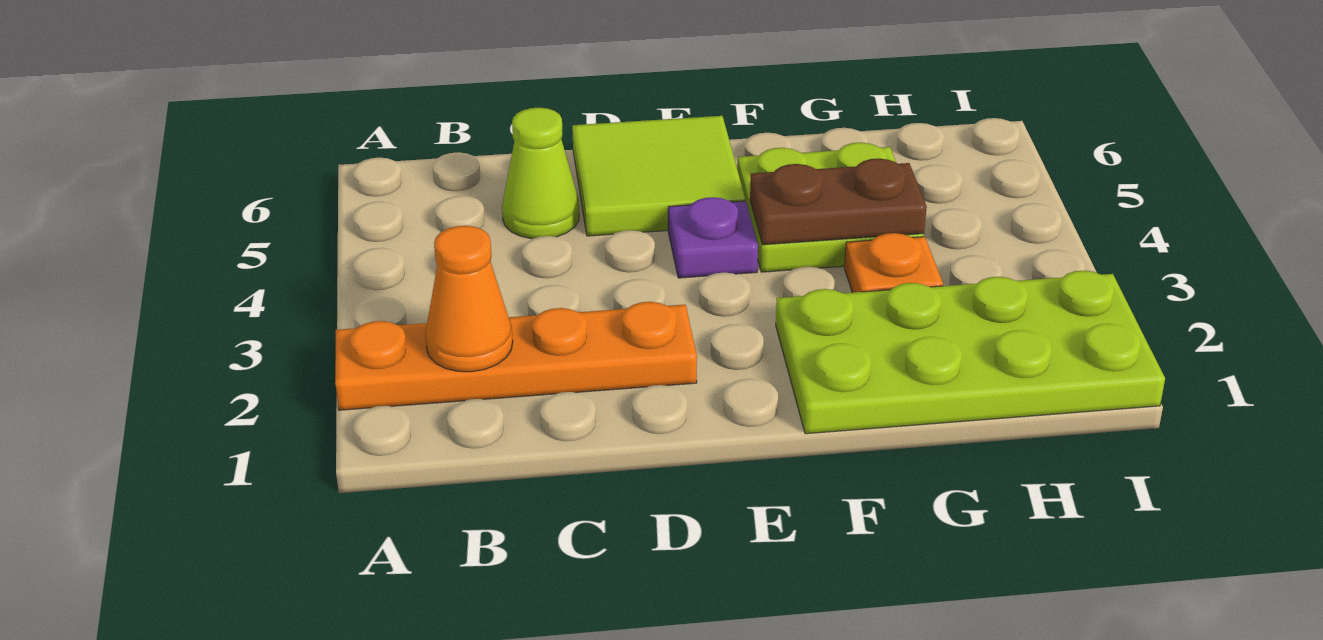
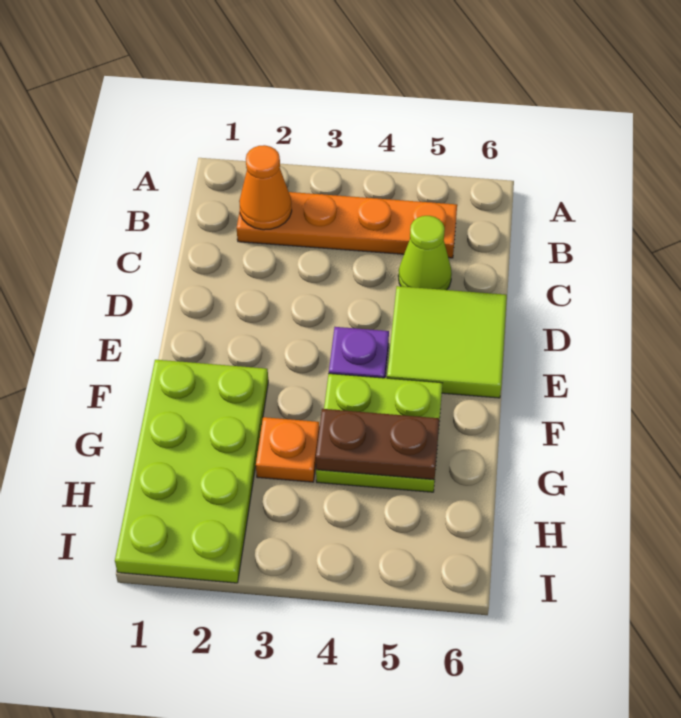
orange plate A2:D2 level 1 -> orange plate B2:B5 level 1
brown plate F4:G4 level 2 -> brown plate G4:G5 level 2

